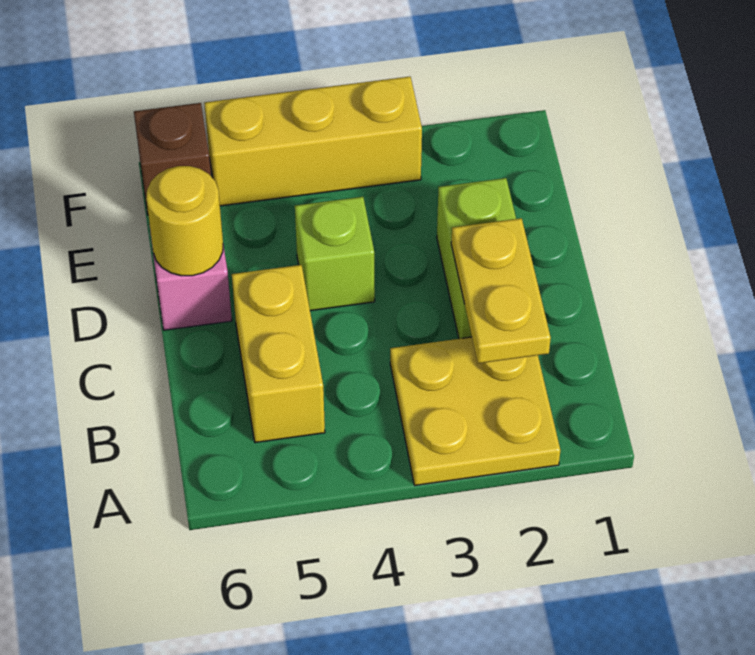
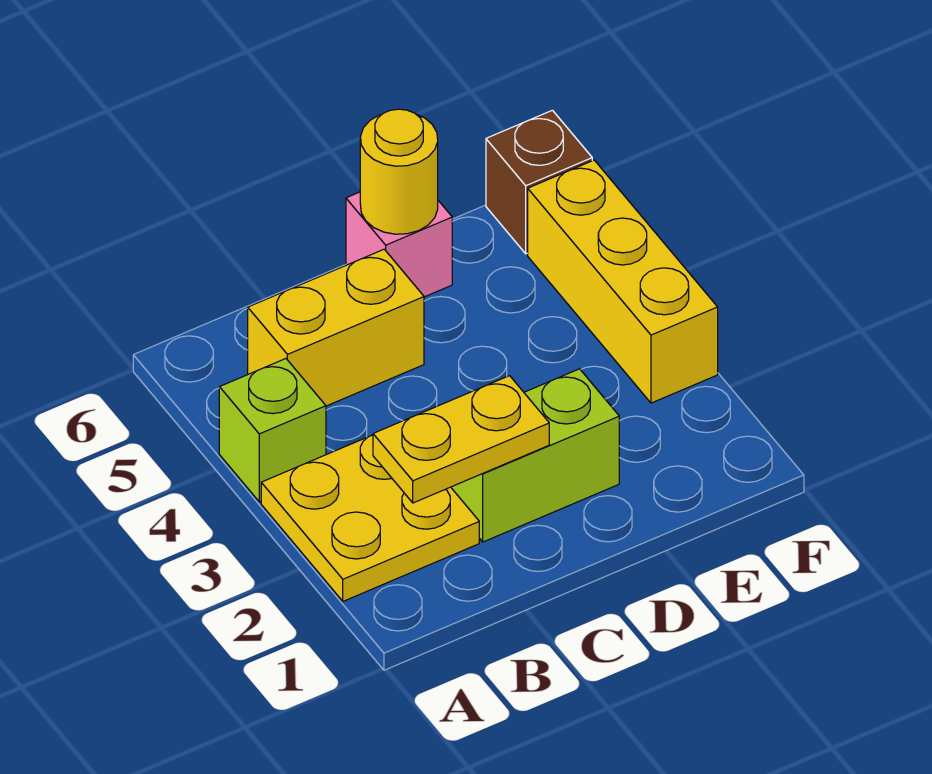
lime brick D4 level 1 -> lime brick A4 level 1

